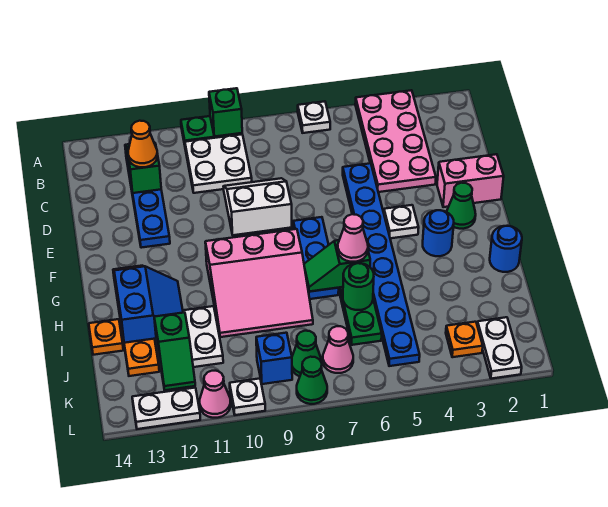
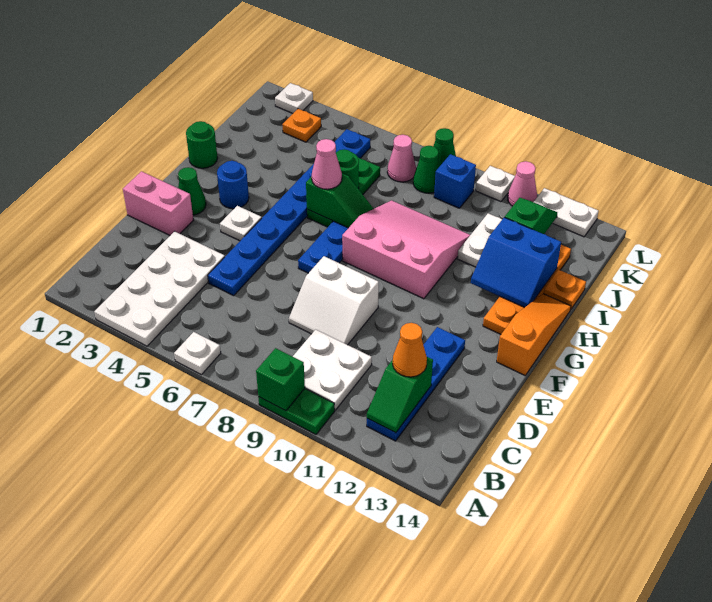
pink plate A3:D4 level 1 -> white plate A3:D4 level 1
none -> orange slope F14:H14 level 1 top F
blue round brick H1 level 1 -> green round brick H1 level 1
blue slope H12:I13 level 2 top 13 -> blue slope H12:I13 level 2 top I
white plate K2:L2 level 1 -> white plate L2 level 1

